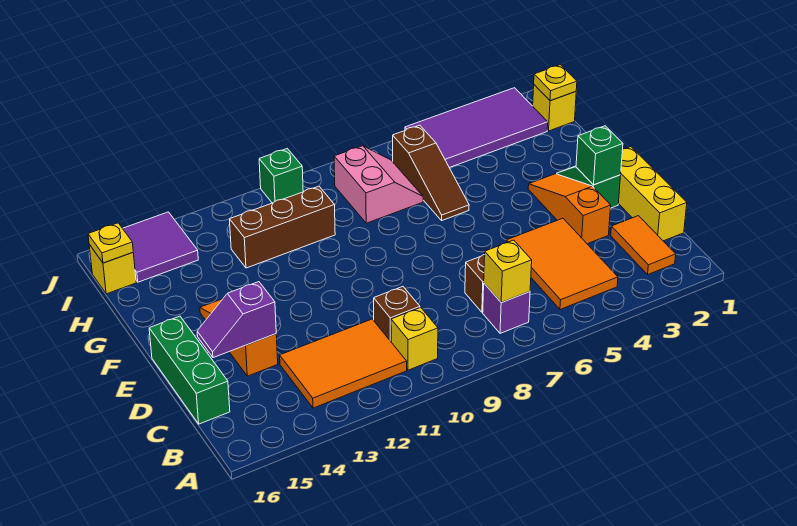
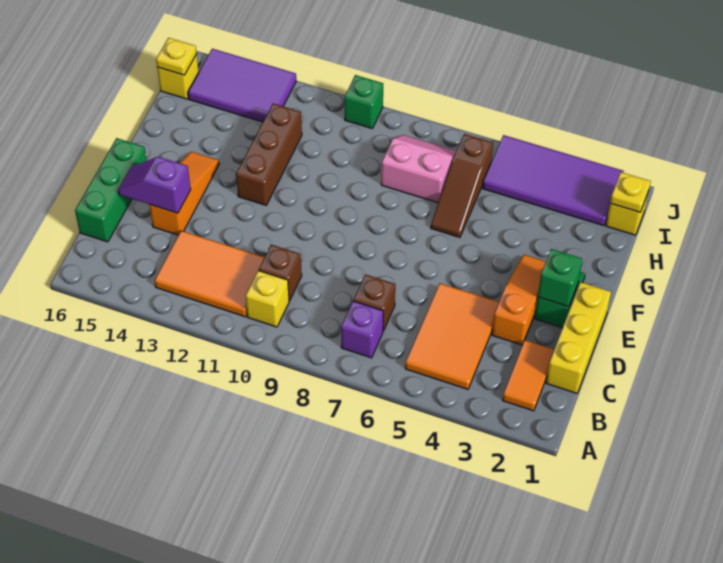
yellow brick B7 level 2 -> none
pink slope H7:I8 level 1 top 8 -> pink slope H7:I8 level 1 top H
brown brick H10:H12 level 1 -> brown brick F12:H12 level 1
purple tile I14:J15 level 1 -> purple tile I13:J15 level 1

